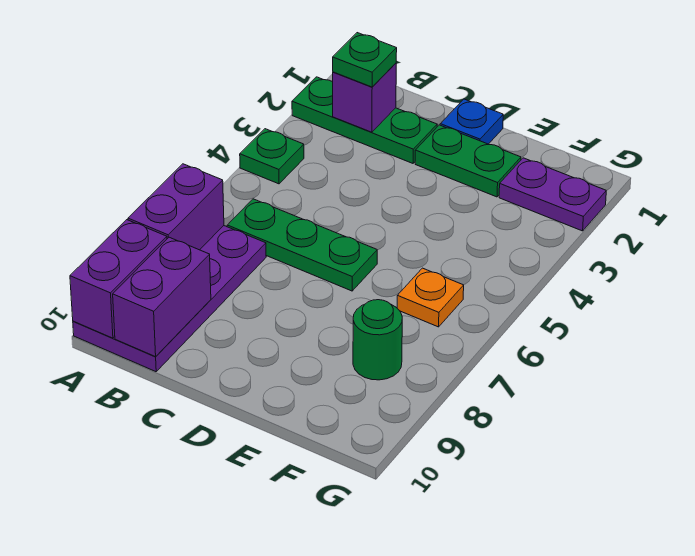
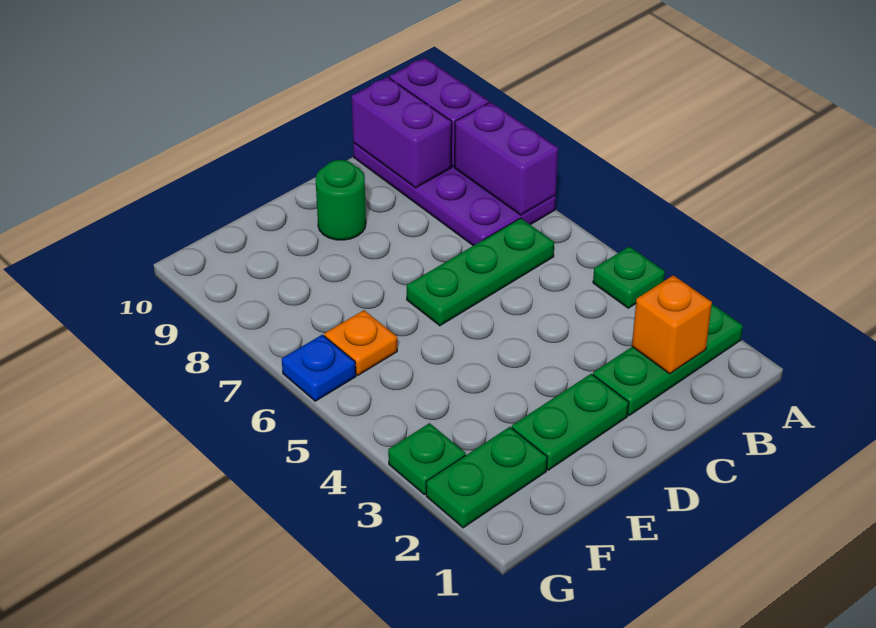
purple brick B2 level 2 -> orange brick B2 level 2
green plate B2 level 3 -> green plate G3 level 1
blue plate D1 level 1 -> blue plate G6 level 1
purple plate F2:G2 level 1 -> green plate F2:G2 level 1
green round brick F8 level 1 -> green round brick D9 level 1

